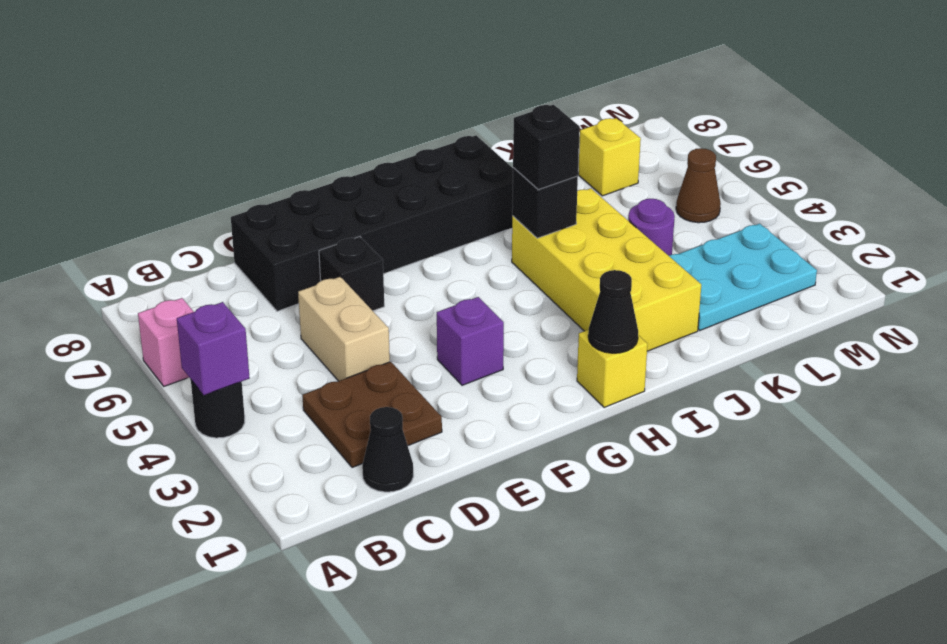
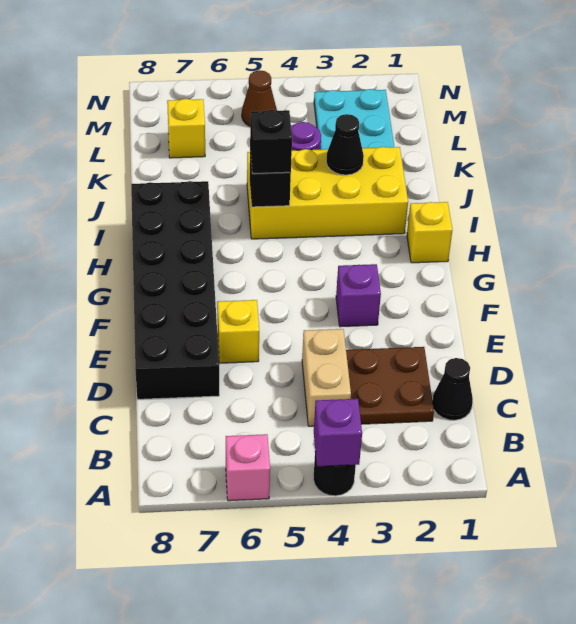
tan brick D4:D5 level 1 -> tan brick C4:D4 level 1
black brick E6 level 1 -> yellow brick E6 level 1
black cone H1 level 2 -> black cone J3 level 2

